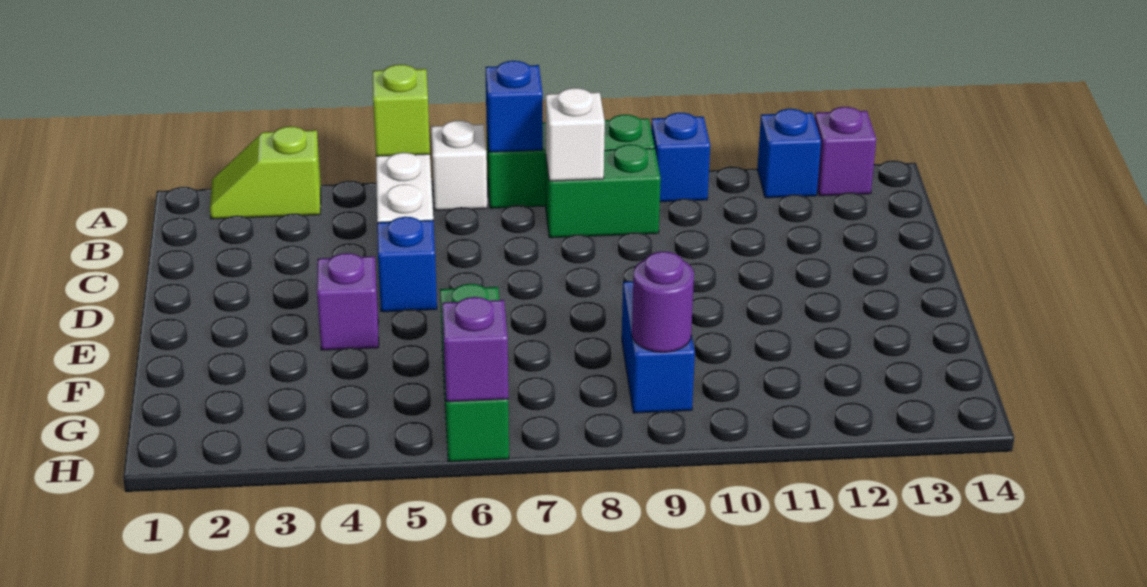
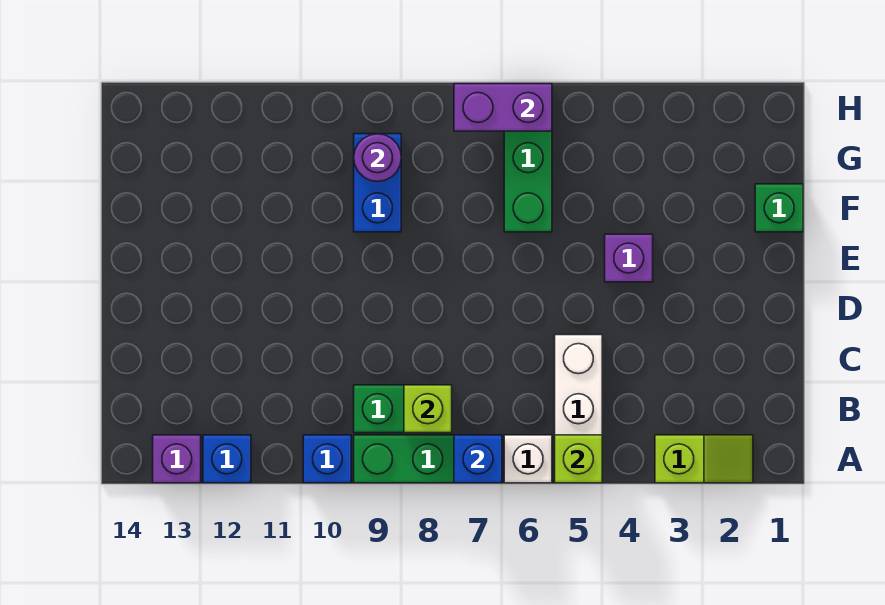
white brick B8 level 2 -> lime brick B8 level 2
blue brick D5 level 1 -> none
none -> green brick F1 level 1
purple brick H6 level 2 -> purple brick H6:H7 level 2

